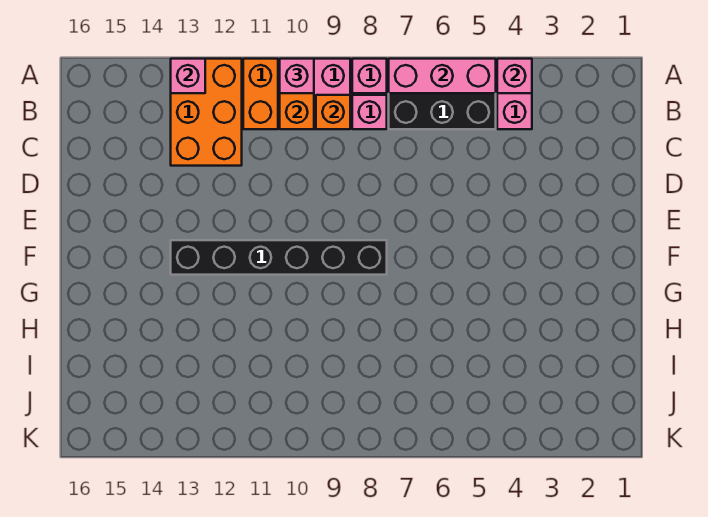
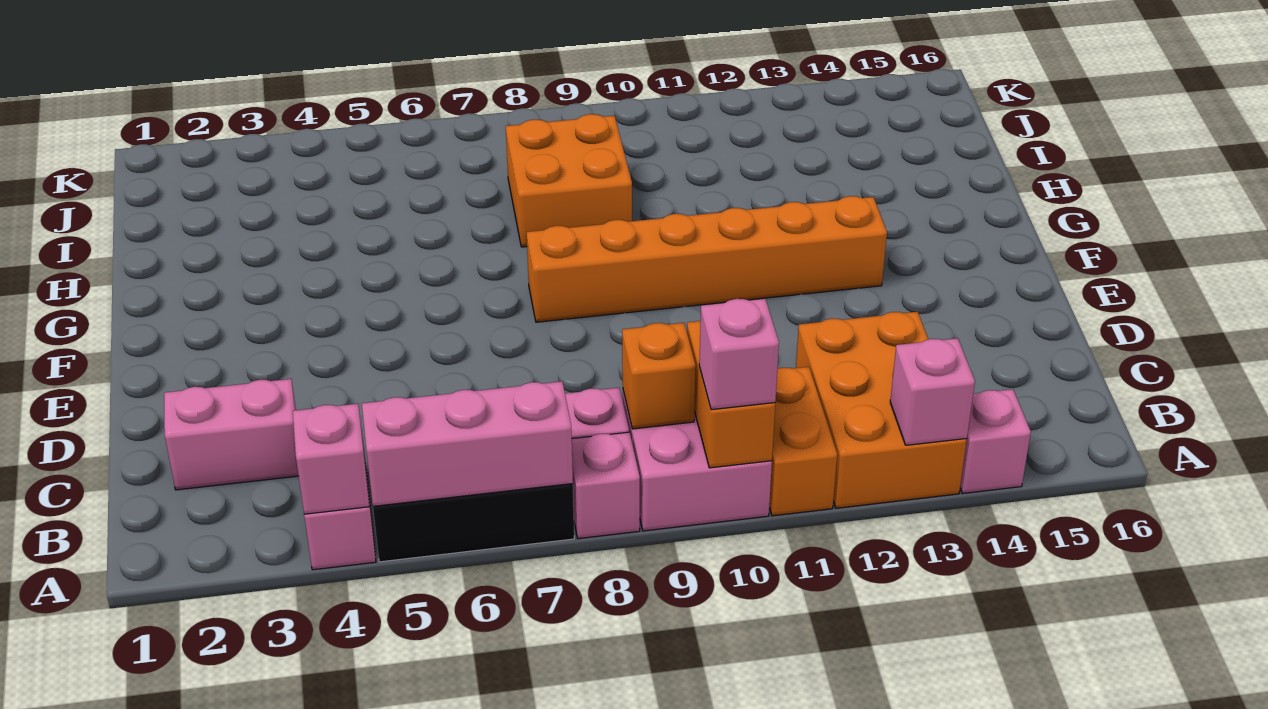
none -> pink brick A14 level 1
none -> pink brick C2:C3 level 1
black brick F8:F13 level 1 -> orange brick F8:F13 level 1
none -> orange brick H8:I9 level 1

